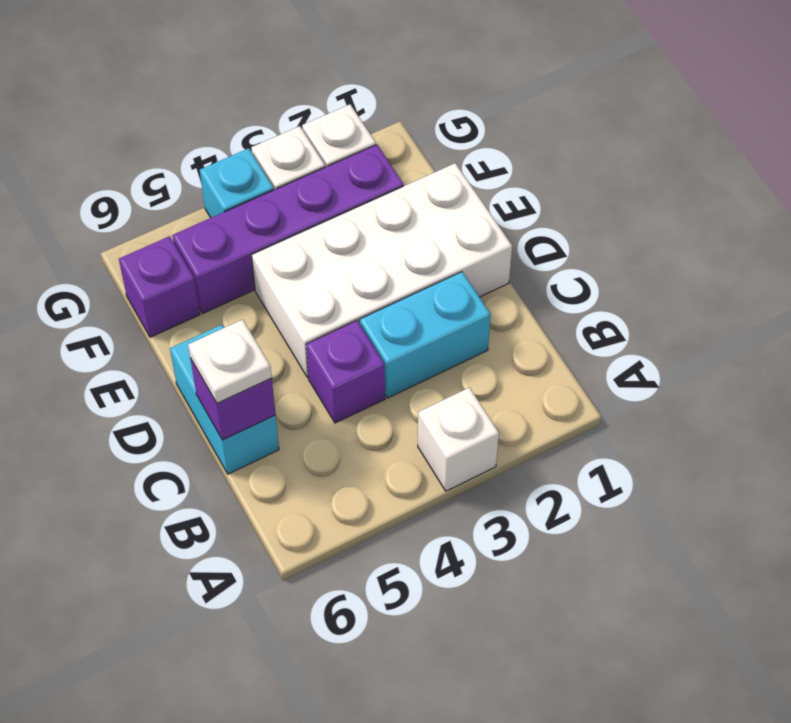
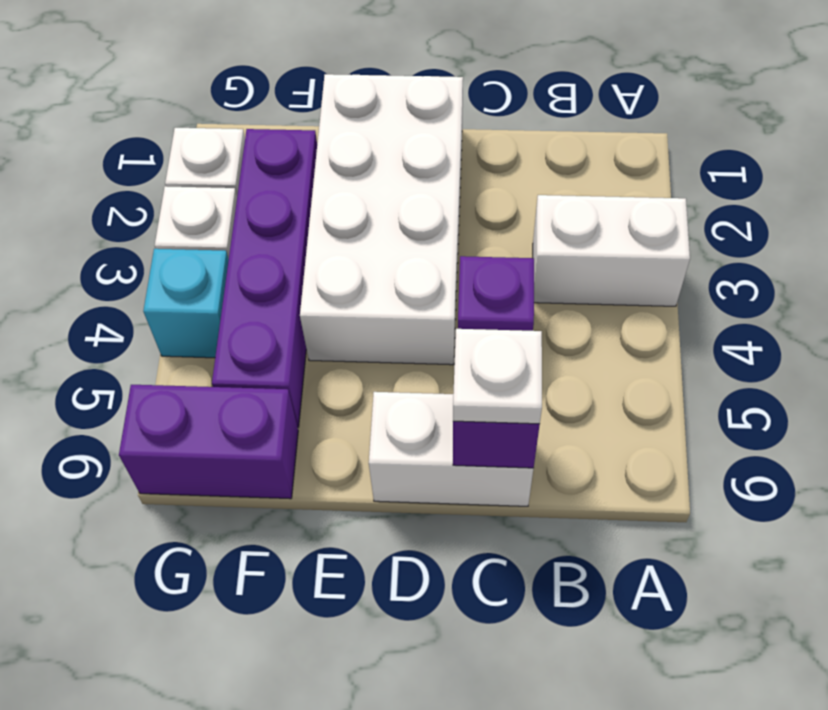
white brick A3 level 1 -> white brick A3:B3 level 1
cyan brick C2:C3 level 1 -> none
cyan brick C6:D6 level 1 -> white brick C6:D6 level 1
purple brick F6 level 1 -> purple brick F6:G6 level 1

